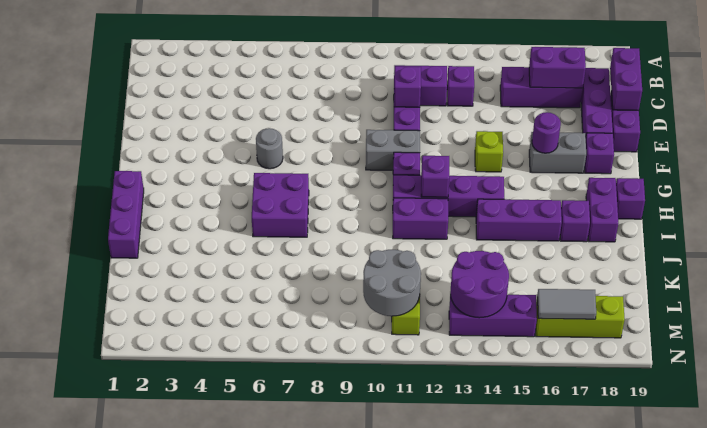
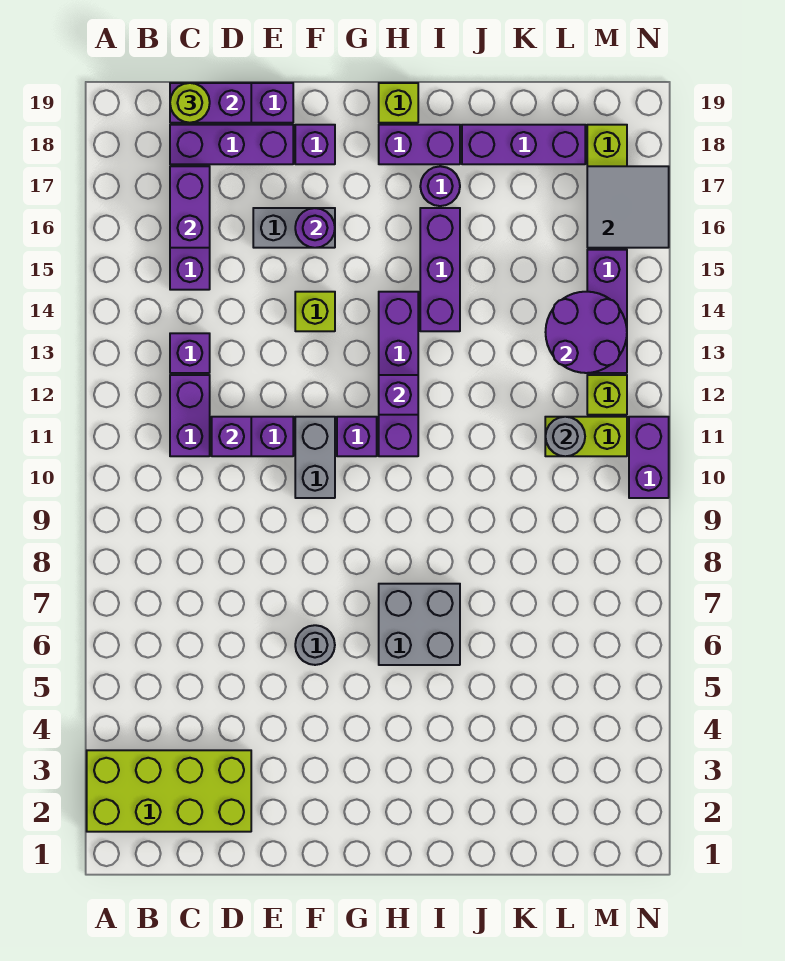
none -> lime brick A2:D3 level 1
none -> lime round brick C19 level 3
grey brick F16:F17 level 1 -> grey brick E16:F16 level 1
purple brick H1:J1 level 1 -> purple brick J18:L18 level 1
purple brick H6:I7 level 1 -> grey brick H6:I7 level 1
purple brick H19 level 1 -> lime brick H19 level 1
purple brick I11:I12 level 1 -> purple brick N10:N11 level 1
purple brick I17 level 1 -> purple round brick I17 level 1
grey round brick L10:M11 level 2 -> grey round brick L11 level 2
none -> lime brick M12 level 1
grey tile M16:M17 level 2 -> grey tile M16:N17 level 2

